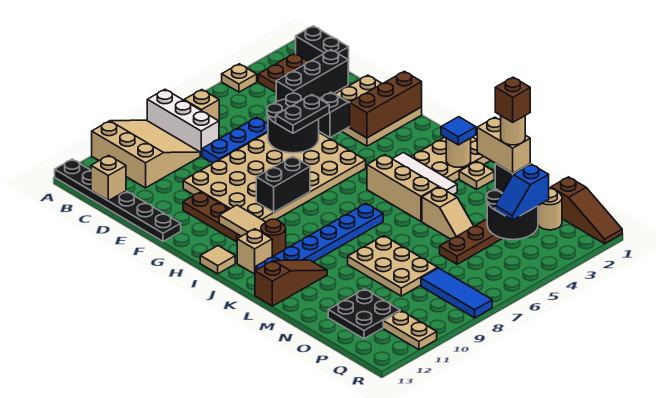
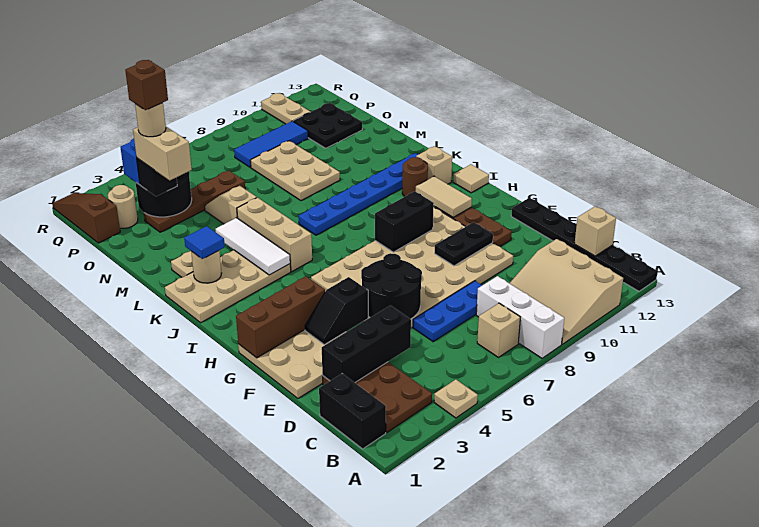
black plate F5:F6 level 3 -> black plate F9:F10 level 2
brown slope L11:L13 level 1 top 13 -> none
blue tile P8:R8 level 1 -> blue tile P8:P10 level 1

